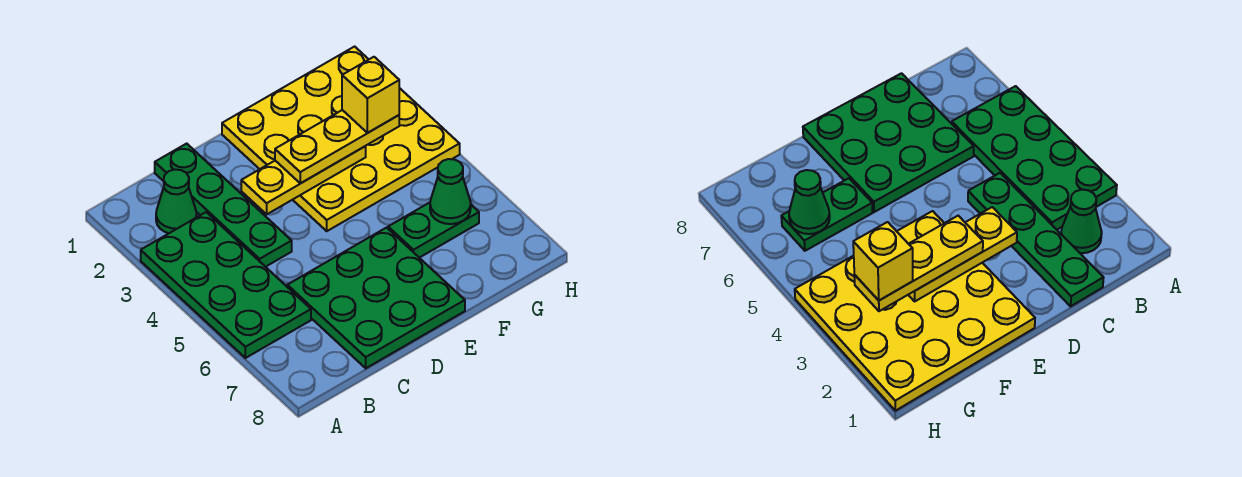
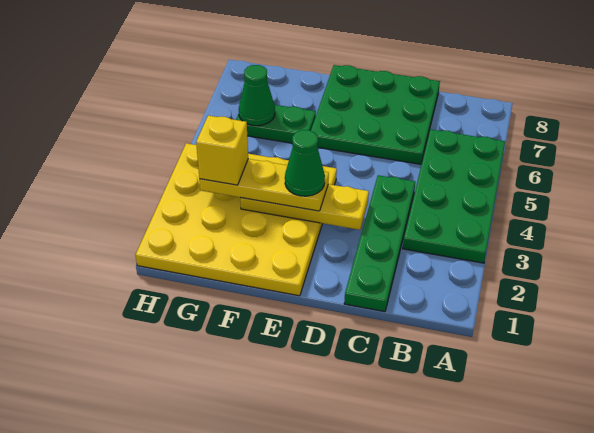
green cone B2 level 1 -> green cone E3 level 4

